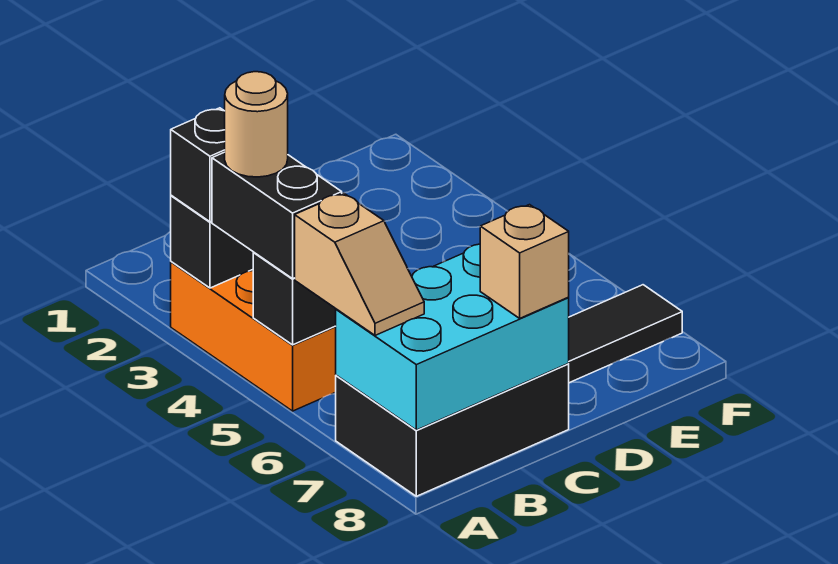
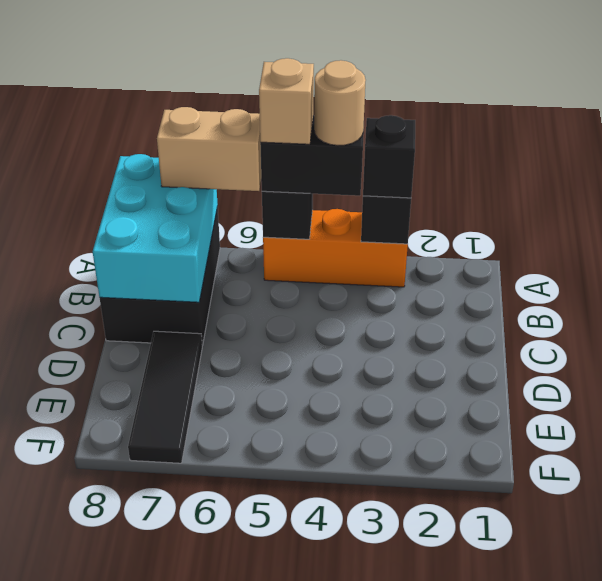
tan slope A6:A7 level 3 top 6 -> tan brick A6:A7 level 3
tan brick C8 level 3 -> tan brick A5 level 4

